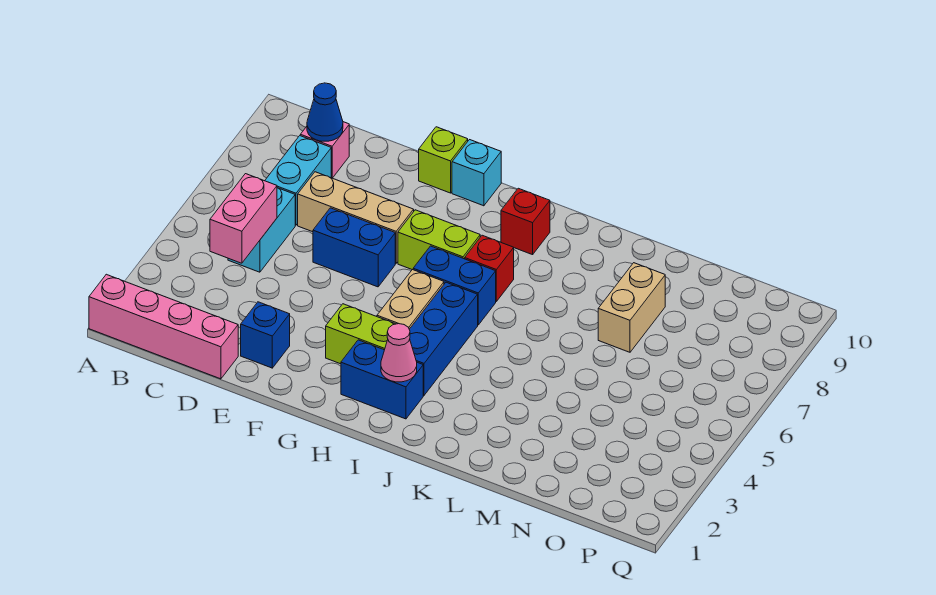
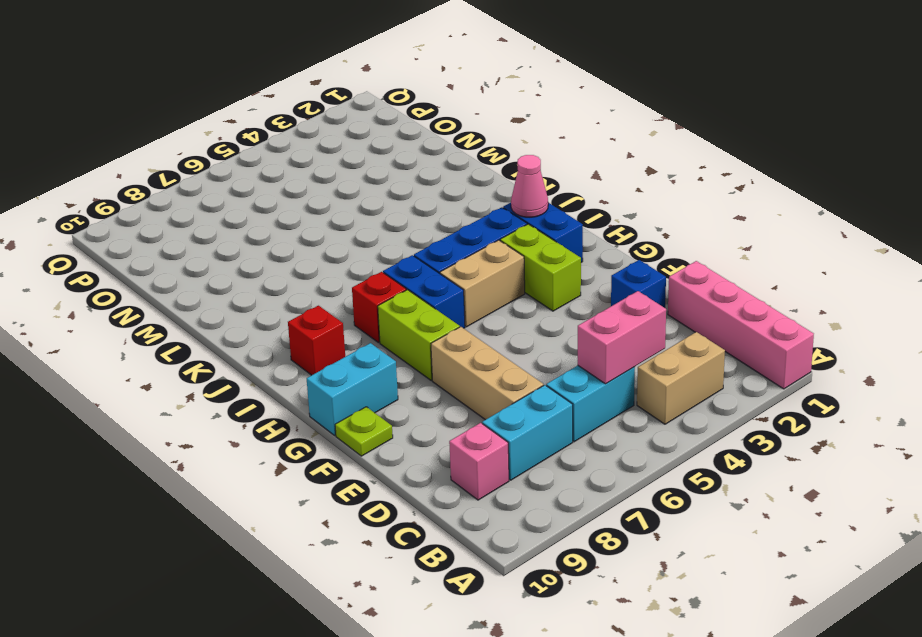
blue cone C9 level 2 -> none
blue brick E6:F6 level 1 -> none
lime brick F10 level 1 -> lime plate F10 level 1
cyan brick G10 level 1 -> cyan brick G9:G10 level 1
tan brick M7:M8 level 1 -> tan brick B3:B4 level 1

